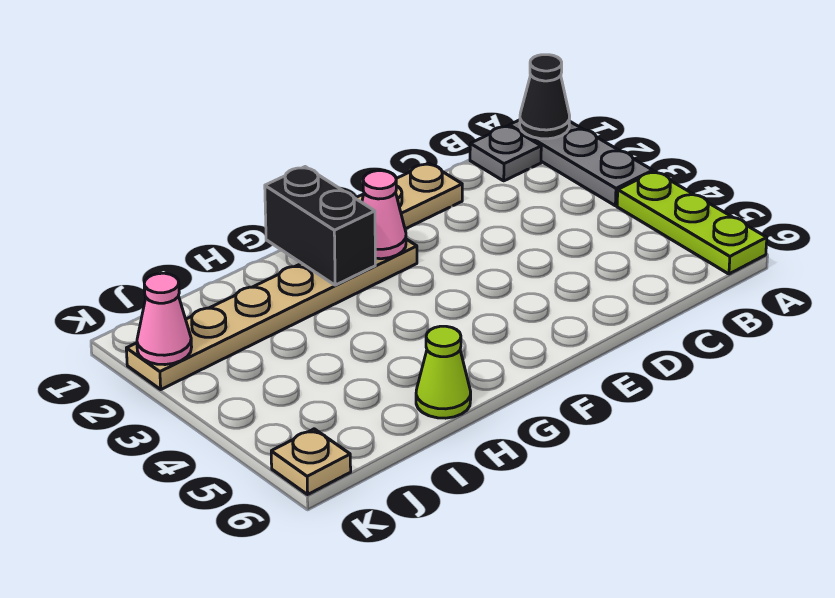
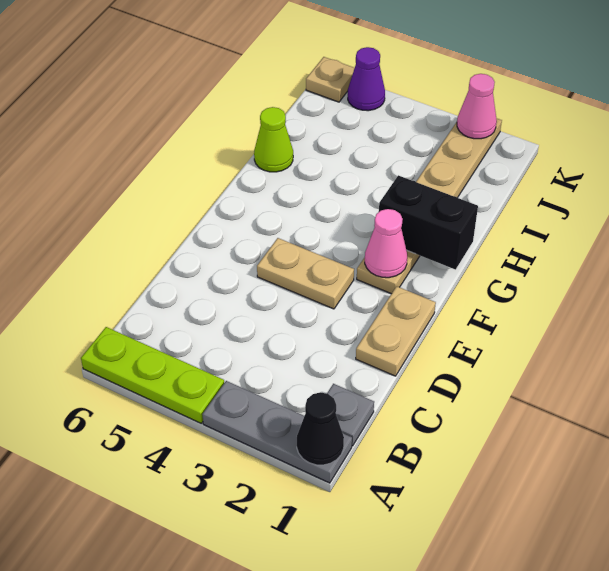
none -> tan plate E3:E4 level 1
none -> purple cone K5 level 1

